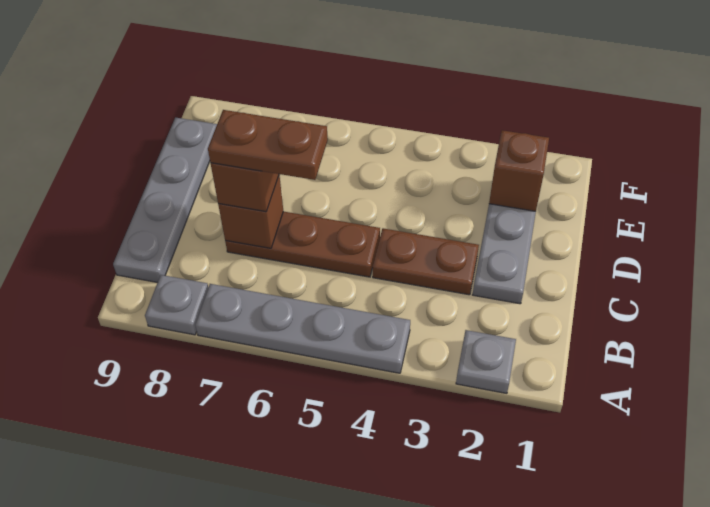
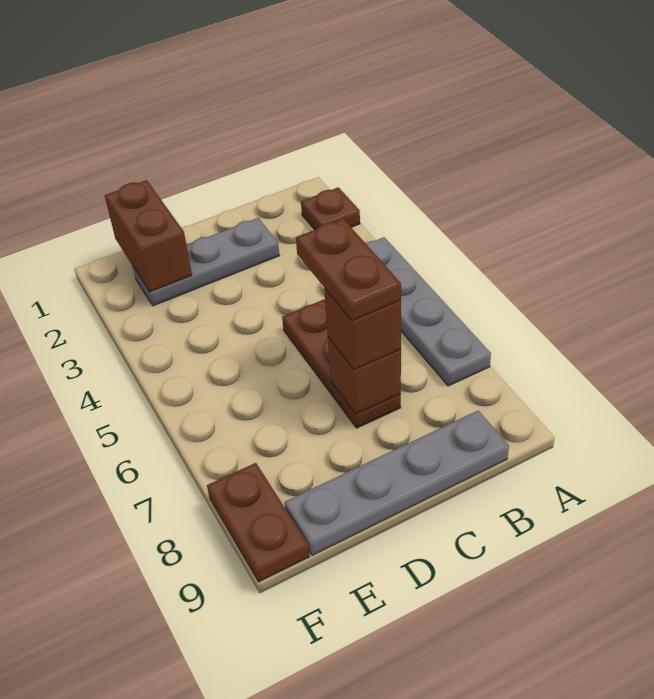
grey plate A2 level 1 -> brown plate A2 level 1
grey plate A8 level 1 -> none
brown plate C3:C4 level 1 -> brown plate F8:F9 level 1
brown brick E2 level 2 -> brown brick E1:E2 level 2

